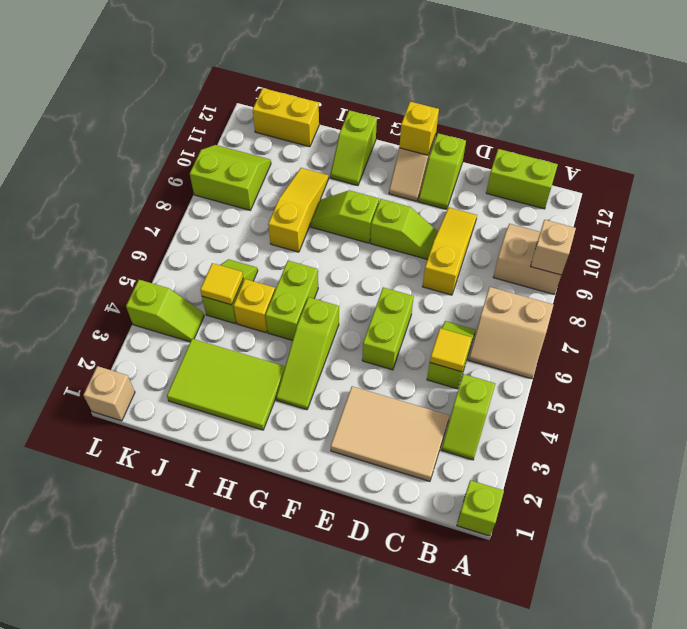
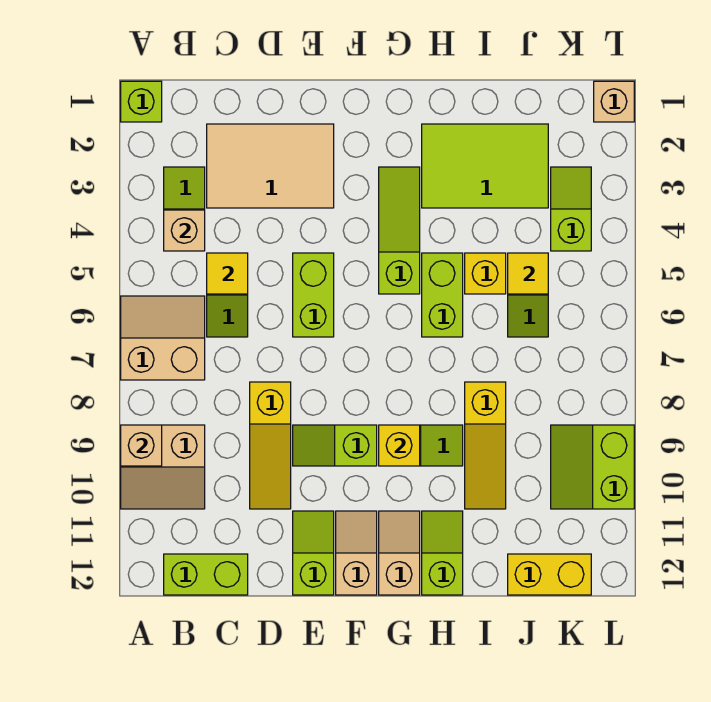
none -> tan brick B4 level 2
yellow brick F12 level 2 -> yellow brick G9 level 2
none -> tan slope G11:G12 level 1 top 12
lime slope K4:L4 level 1 top L -> lime slope K3:K4 level 1 top 4
lime slope K9:L10 level 1 top 9 -> lime slope K9:L10 level 1 top L

